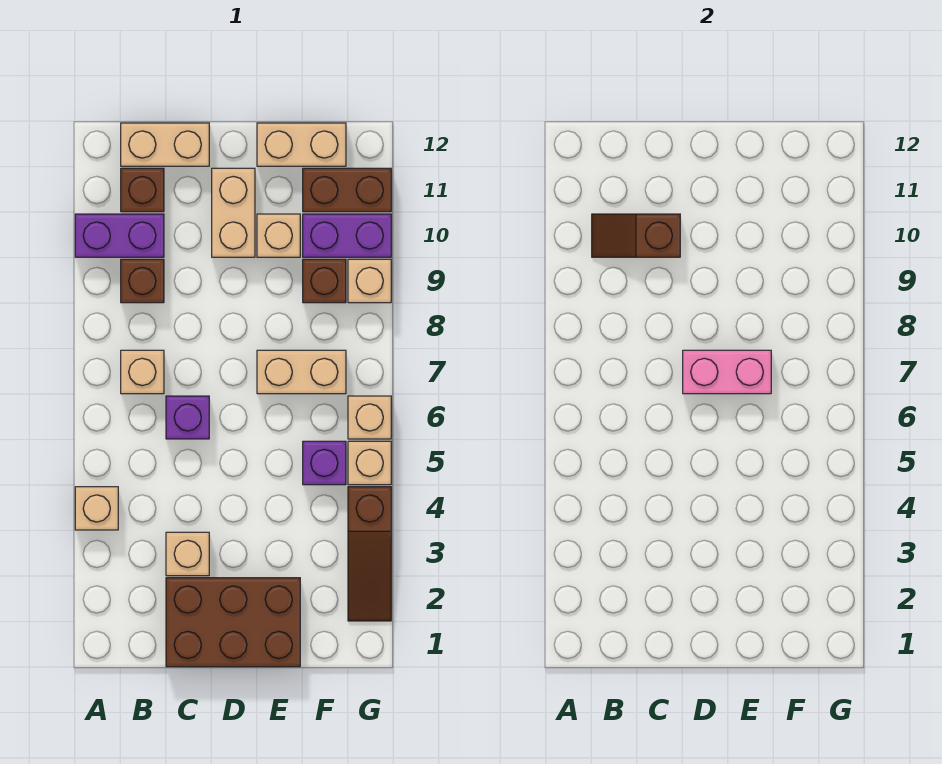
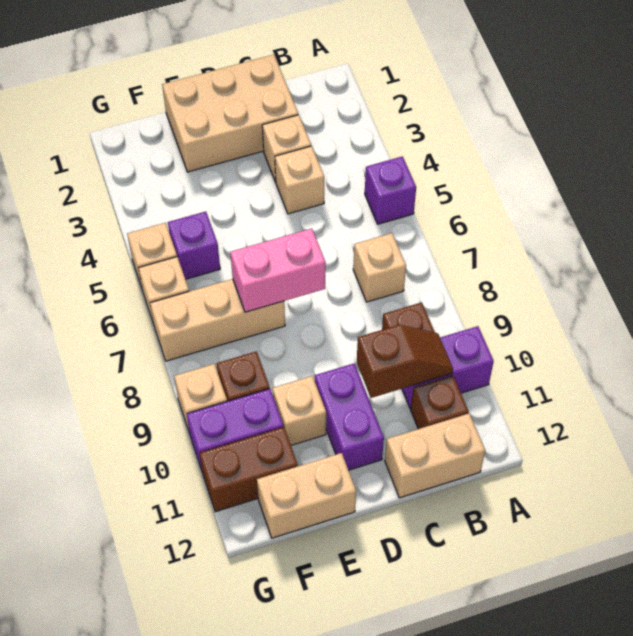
tan brick A4 level 1 -> tan brick C4 level 1
brown brick C1:E2 level 1 -> tan brick C1:E2 level 1
purple brick C6 level 1 -> purple brick A5 level 1
tan brick D10:D11 level 1 -> purple brick D10:D11 level 1
tan brick E7:F7 level 1 -> tan brick E7:G7 level 1
brown slope G2:G4 level 1 top 4 -> none

